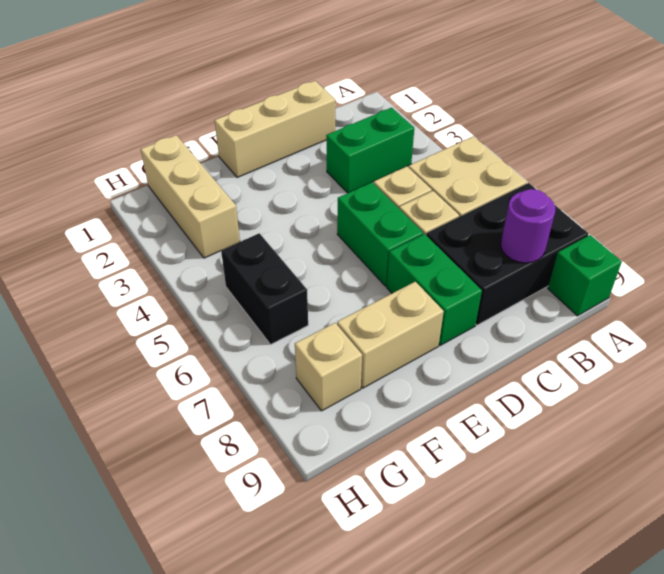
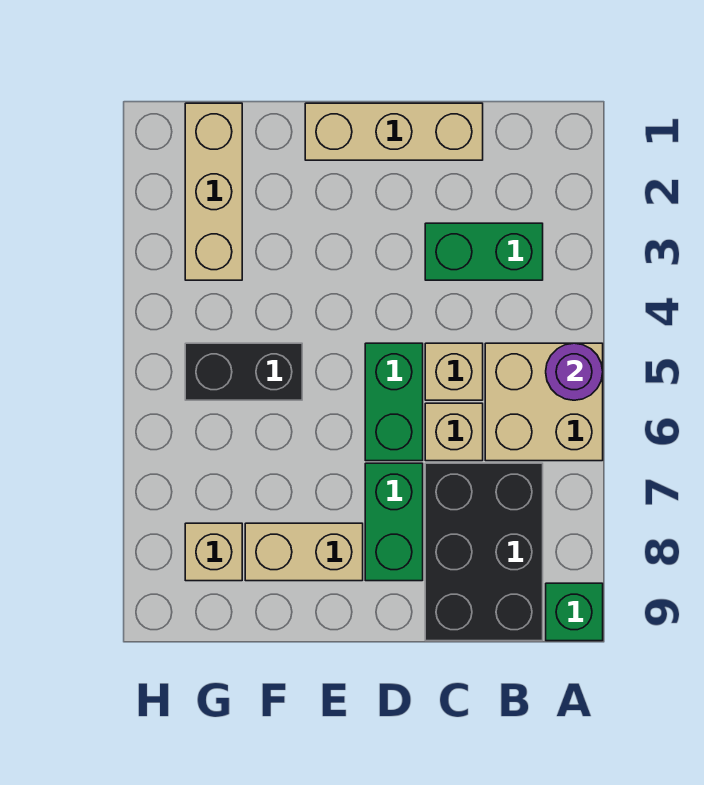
black brick A7:C8 level 1 -> black brick B7:C9 level 1
purple round brick B8 level 2 -> purple round brick A5 level 2
black brick G5:G6 level 1 -> black brick F5:G5 level 1

